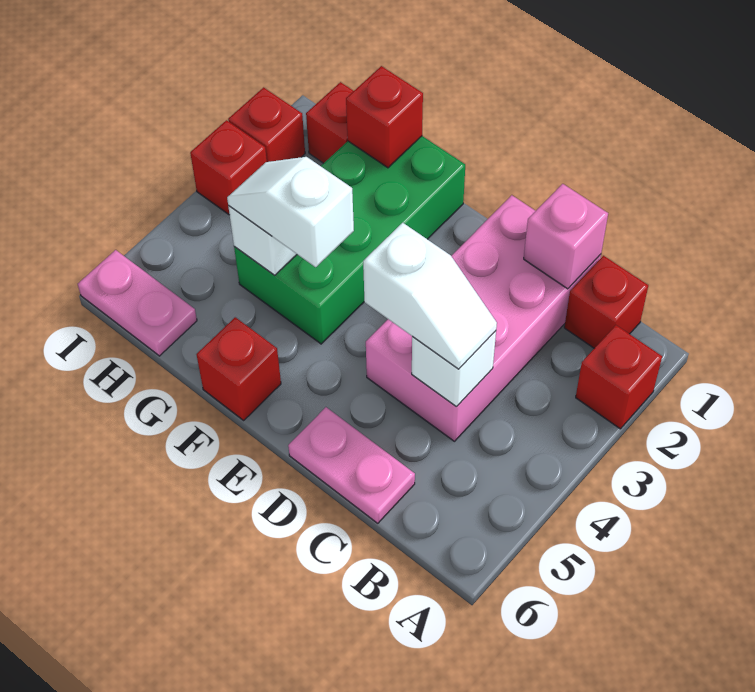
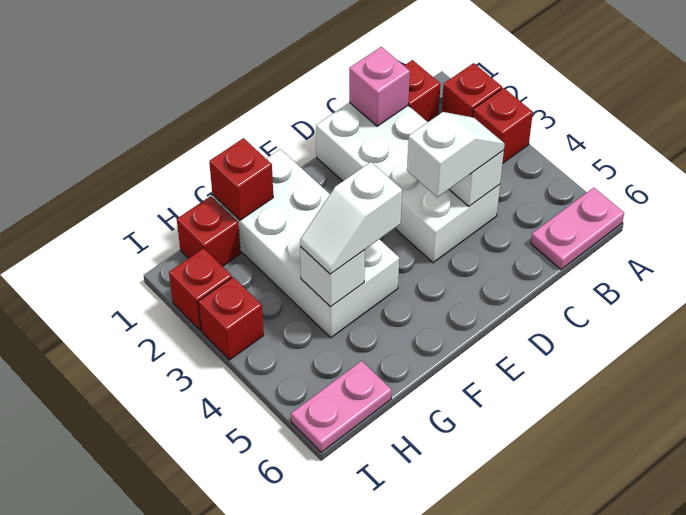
pink brick C1:D4 level 1 -> white brick C1:D4 level 1
pink plate C6:D6 level 1 -> pink plate A6:B6 level 1
green brick F1:G4 level 1 -> white brick F1:G4 level 1
red brick F6 level 1 -> red brick A3 level 1

